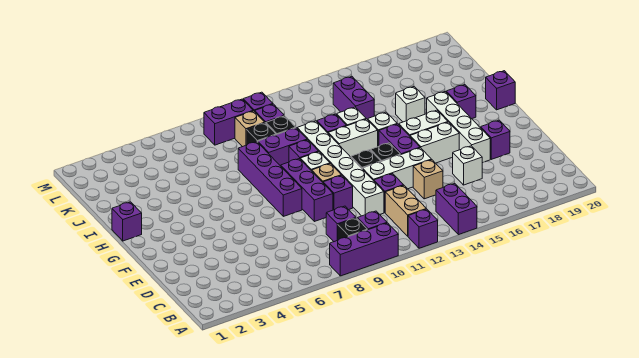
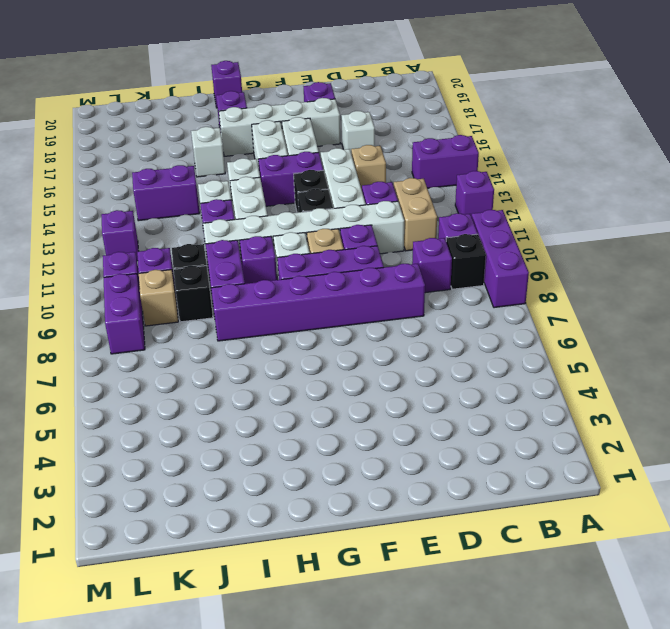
tan brick B12:C12 level 1 -> tan brick C11:C12 level 1
purple brick F8:I8 level 1 -> purple brick D8:I8 level 1
purple brick H1 level 1 -> purple brick L12 level 1

